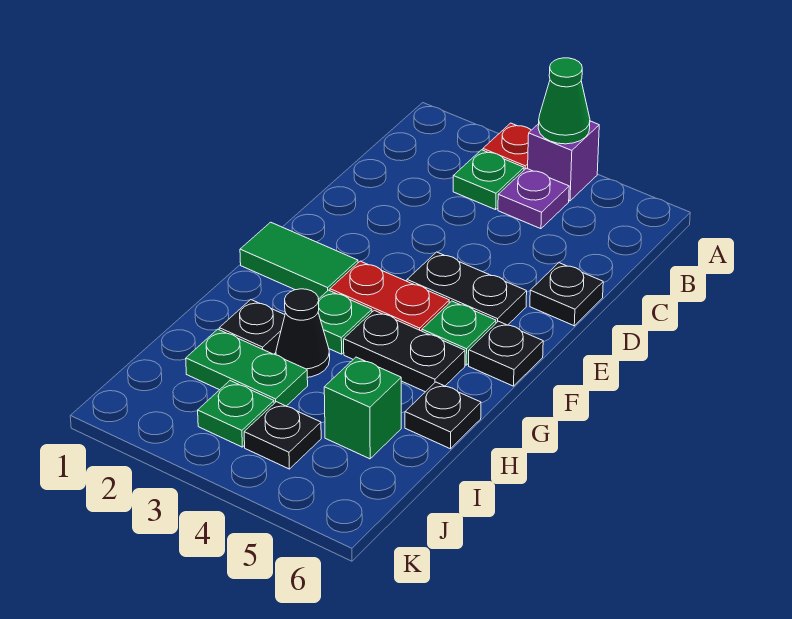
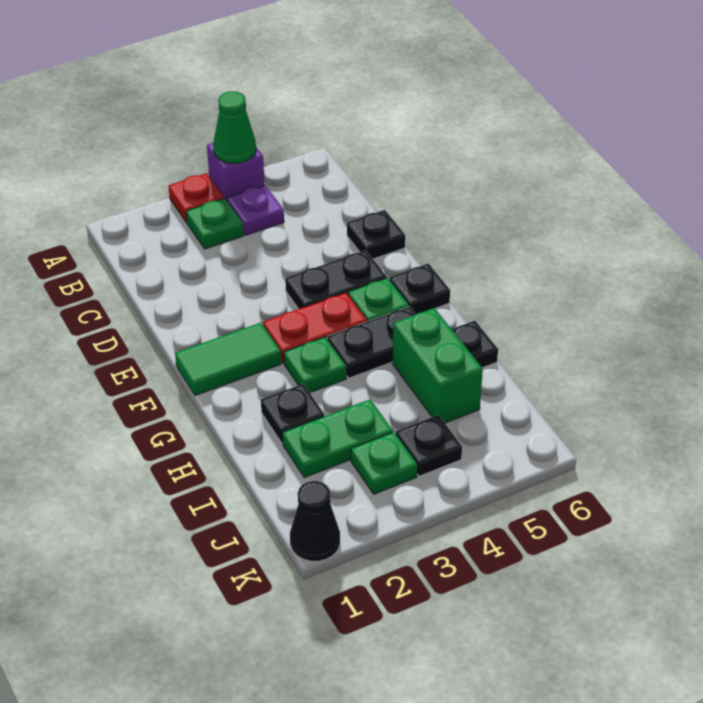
black cone H3 level 1 -> black cone K1 level 1
green brick I5 level 1 -> green brick H5:I5 level 1

